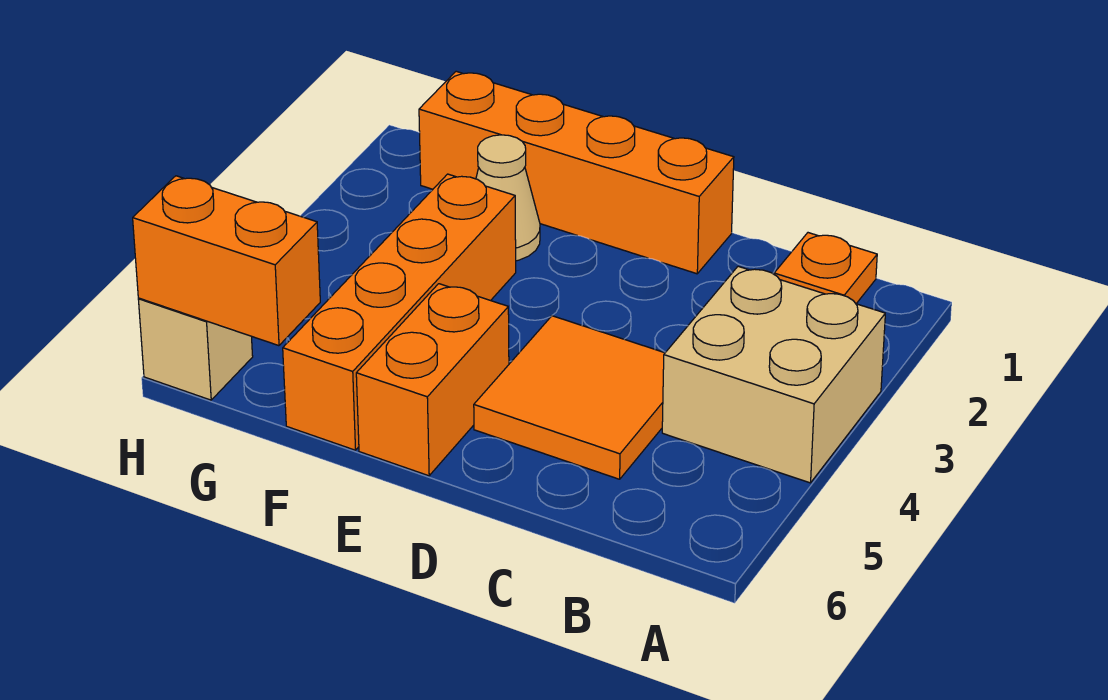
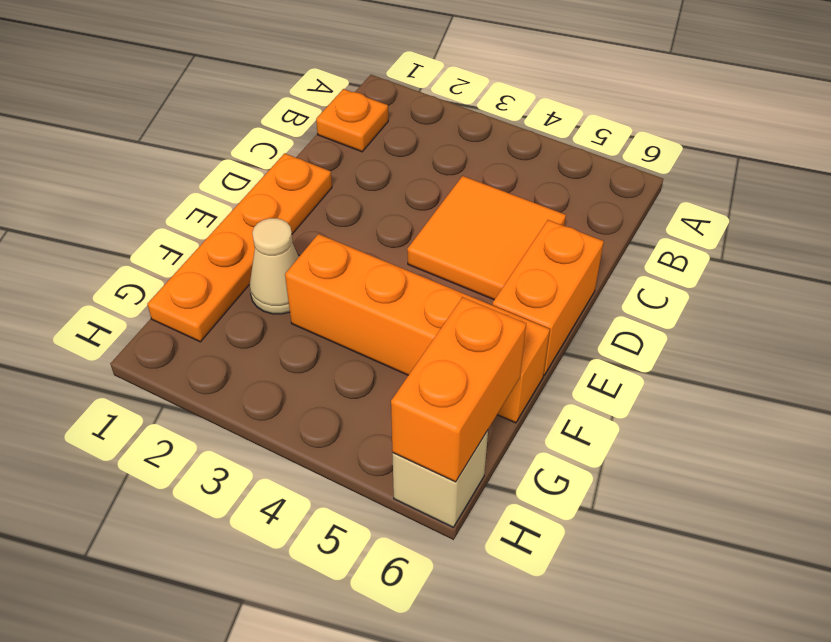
tan brick A3:B4 level 1 -> none
orange brick D1:G1 level 1 -> orange plate D1:G1 level 1
orange brick E5:E6 level 1 -> orange brick D6:E6 level 1

